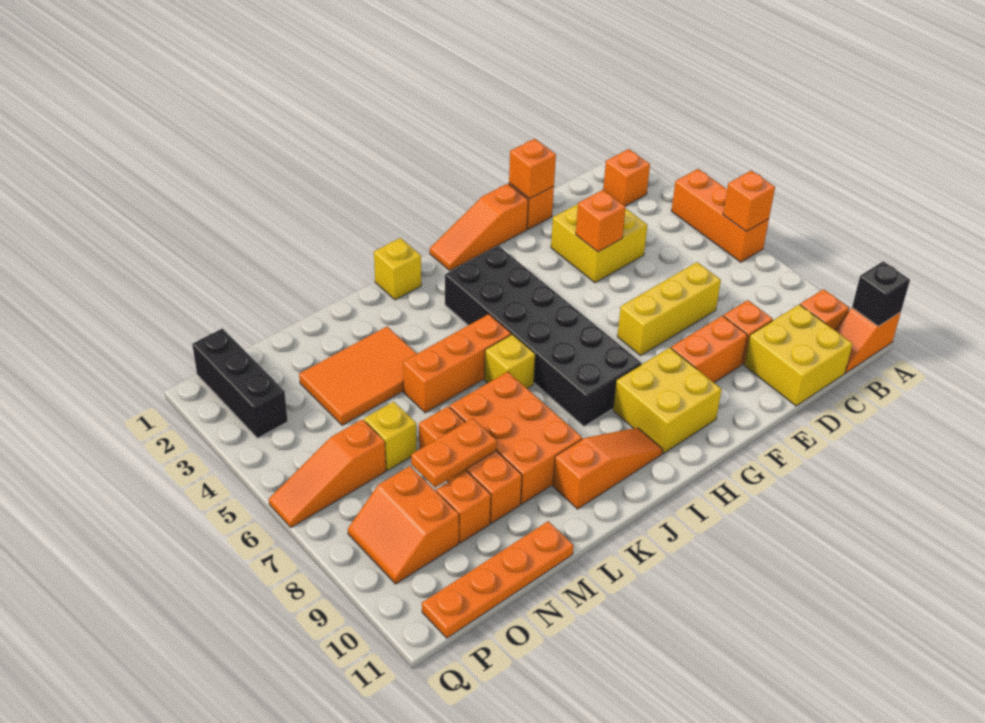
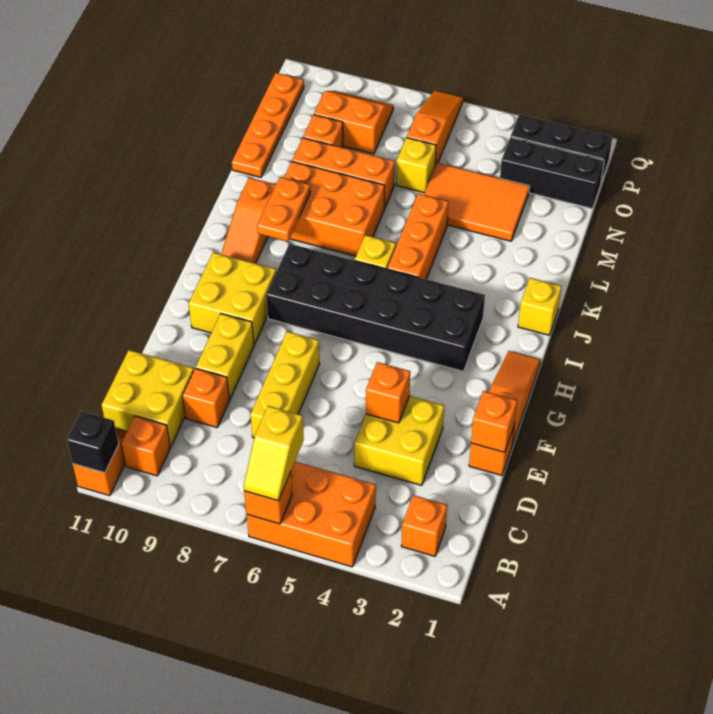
orange brick A4:A6 level 1 -> orange brick A4:B6 level 1
none -> yellow slope A6:B6 level 3 top B
orange brick E9:F9 level 1 -> yellow brick E9:F9 level 1
orange tile L3:N4 level 1 -> orange tile M3:N5 level 1
orange plate M8:N8 level 2 -> orange plate J9:K9 level 2
none -> black brick O1:O3 level 1

